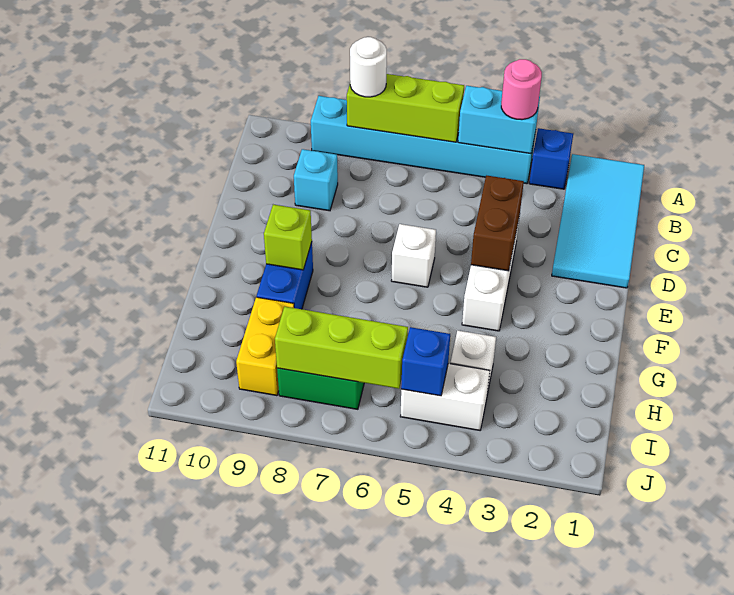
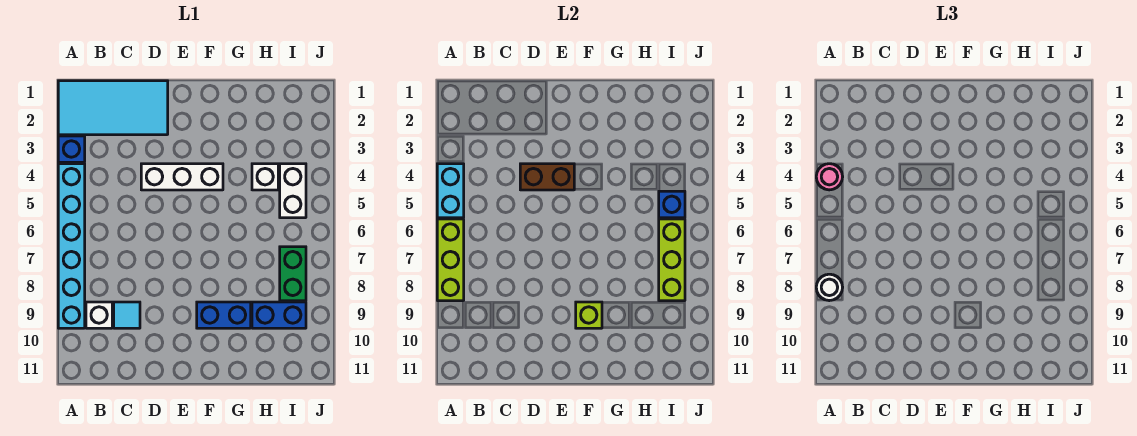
cyan brick C9 level 1 -> cyan tile C9 level 1
white brick E6 level 1 -> white brick B9 level 1
yellow brick H9:I9 level 1 -> blue brick H9:I9 level 1

